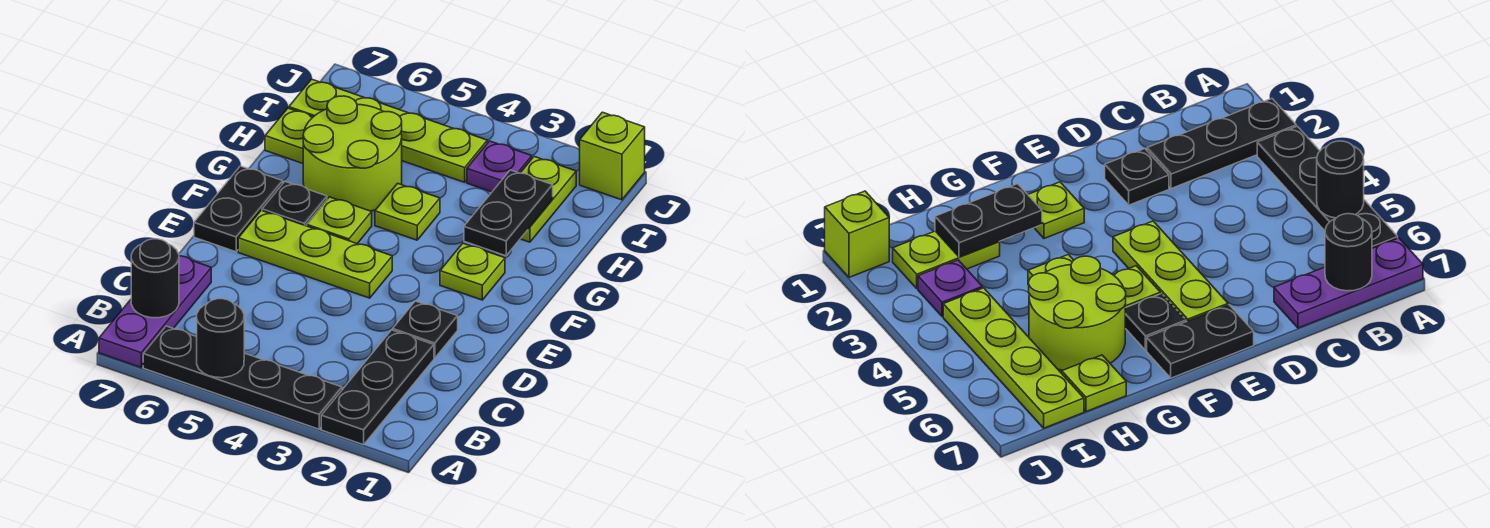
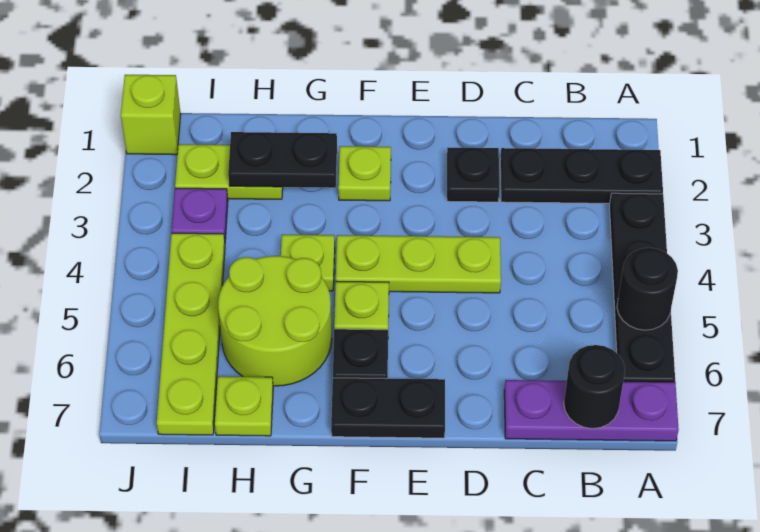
lime plate E4:E6 level 1 -> lime plate D4:F4 level 1

